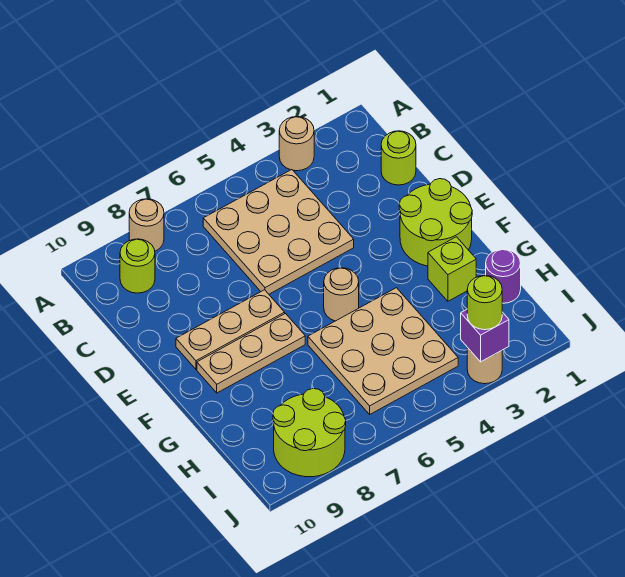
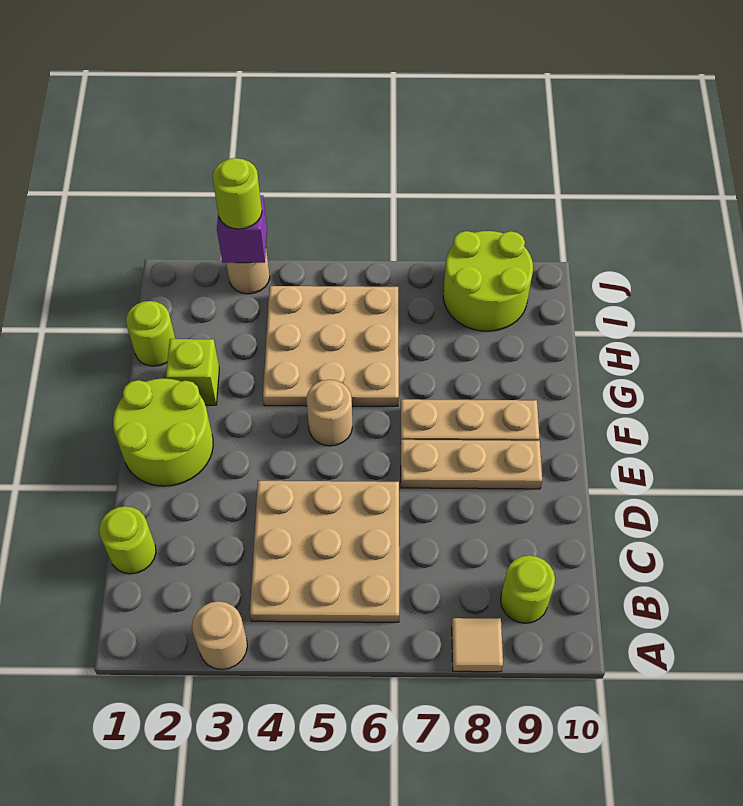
tan round brick A8 level 1 -> tan tile A8 level 1
purple round brick H1 level 1 -> lime round brick H1 level 1

